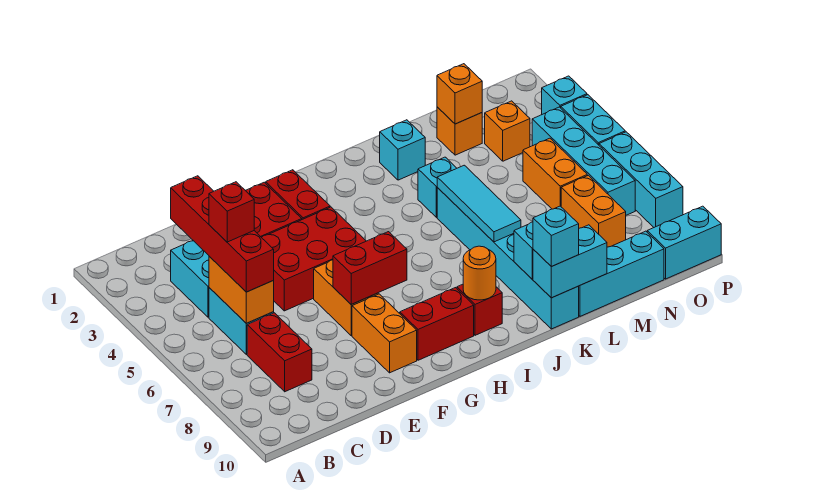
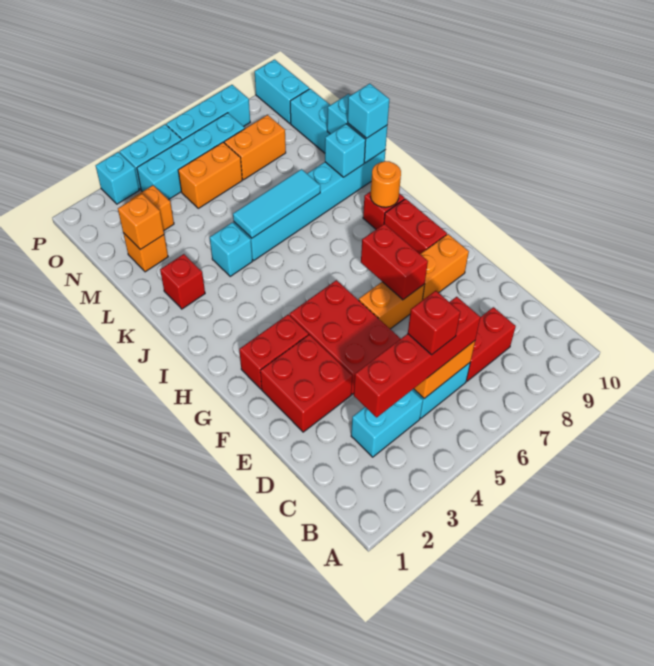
cyan brick K2 level 1 -> red brick K2 level 1

